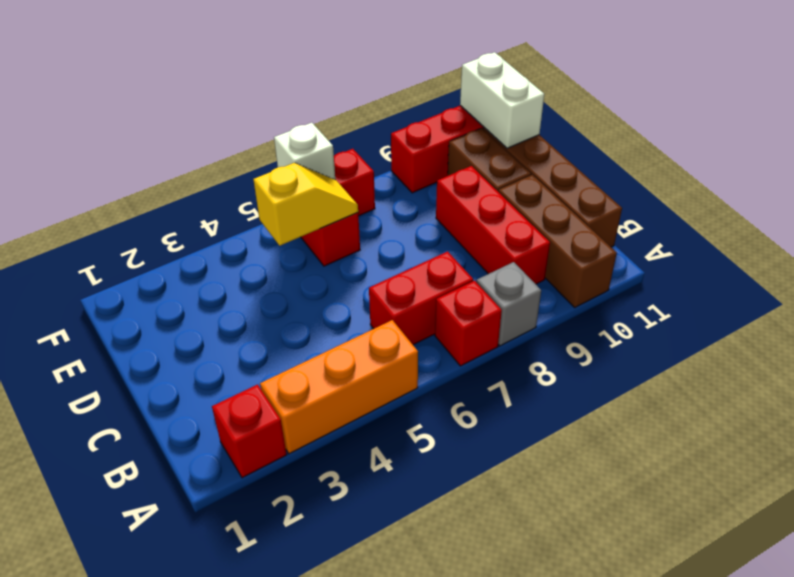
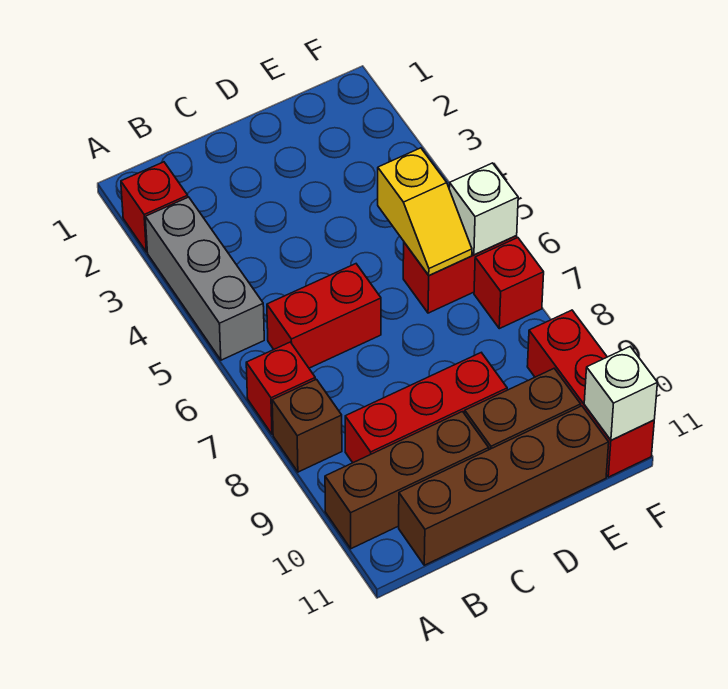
orange brick A3:A5 level 1 -> grey brick A3:A5 level 1
grey brick A8 level 1 -> brown brick A8 level 1
red brick B6:B7 level 1 -> red brick B6:C6 level 1
white brick E11:F11 level 2 -> white brick F11 level 2

